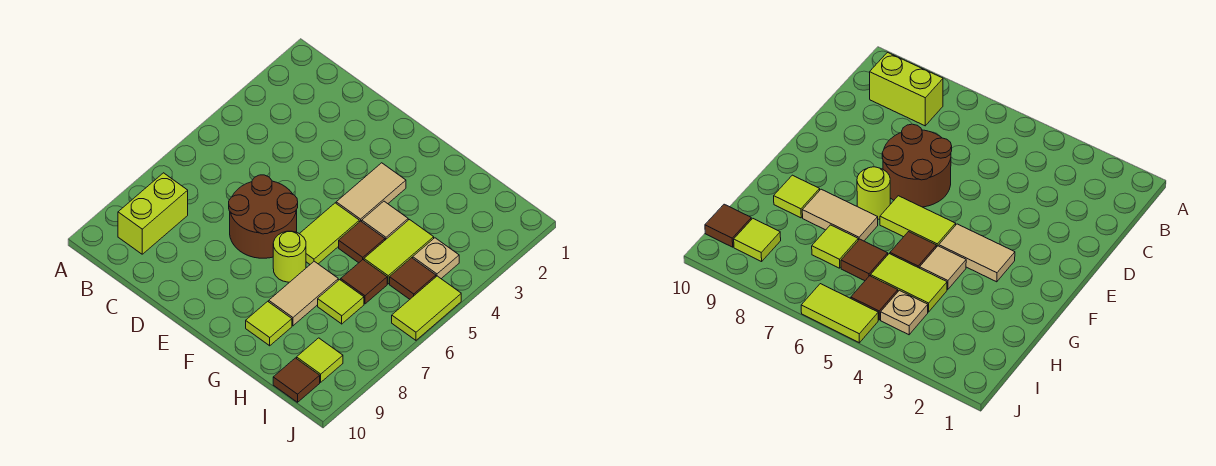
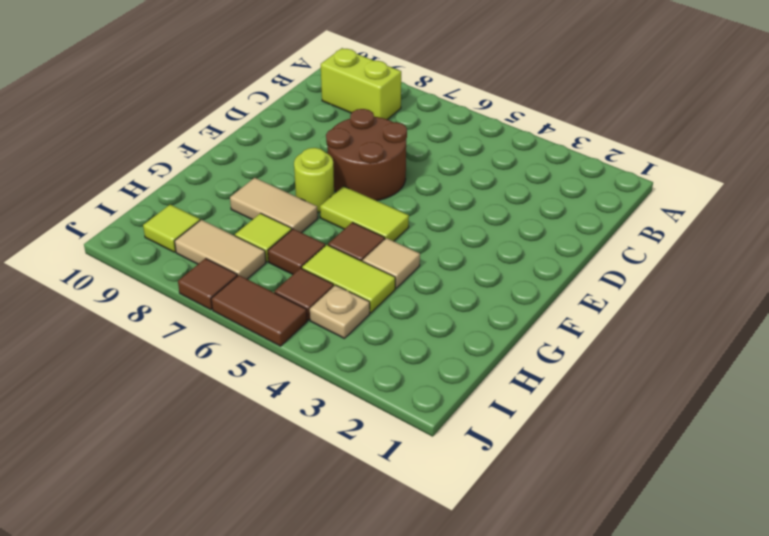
tan tile F3:F4 level 1 -> tan tile I7:I8 level 1
lime tile G9 level 1 -> none
brown tile I10 level 1 -> brown tile J7 level 1
lime tile J5:J6 level 1 -> brown tile J5:J6 level 1

